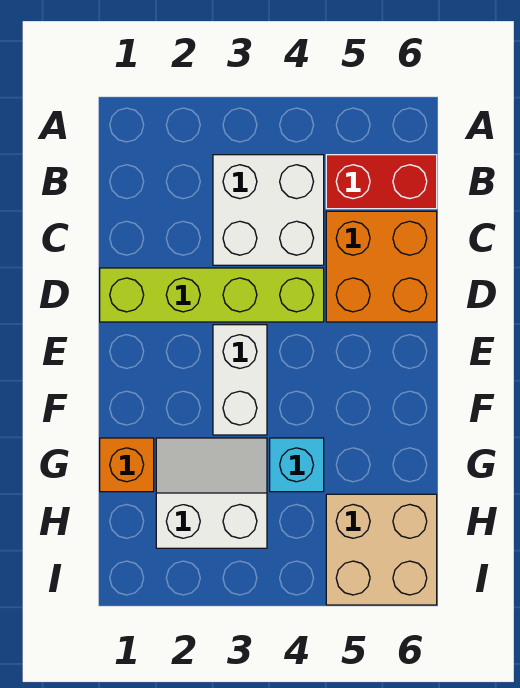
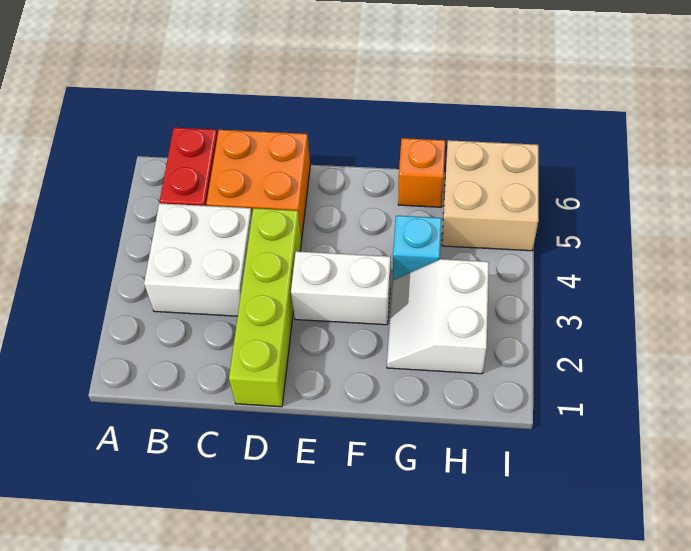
orange brick G1 level 1 -> orange brick G6 level 1

